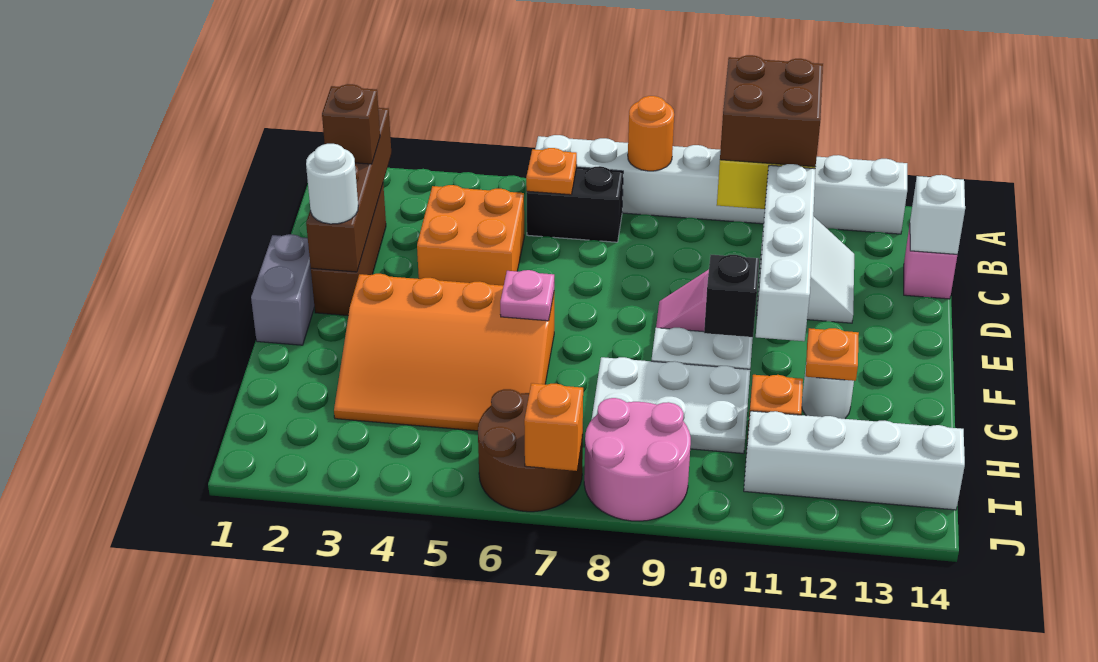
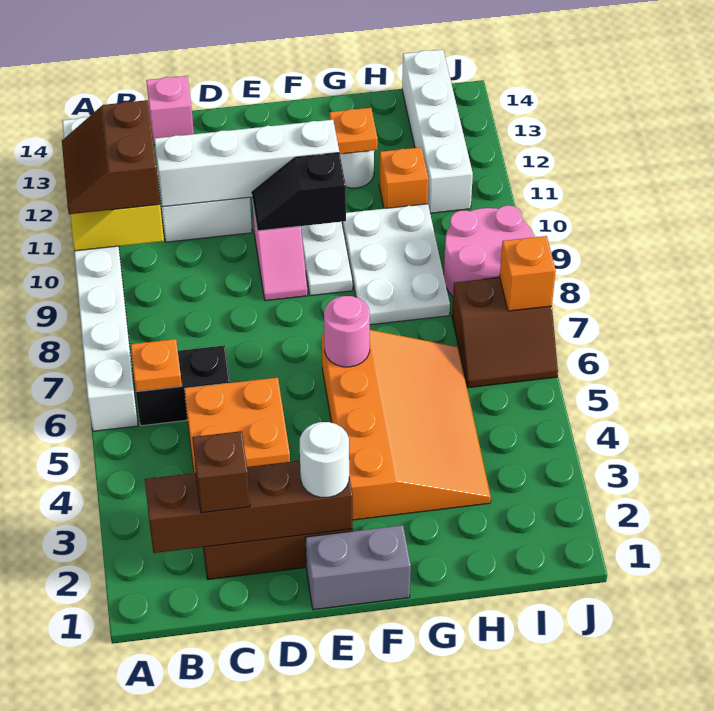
orange round brick A8 level 2 -> none
brown brick A10:B11 level 3 -> brown slope A10:B11 level 3 top B
black brick B6:B7 level 1 -> black brick B6:C6 level 1
white brick C14 level 2 -> none
pink plate F6 level 2 -> pink round brick F6 level 2
brown round brick I6:J7 level 1 -> brown slope I6:J7 level 1 top 7

